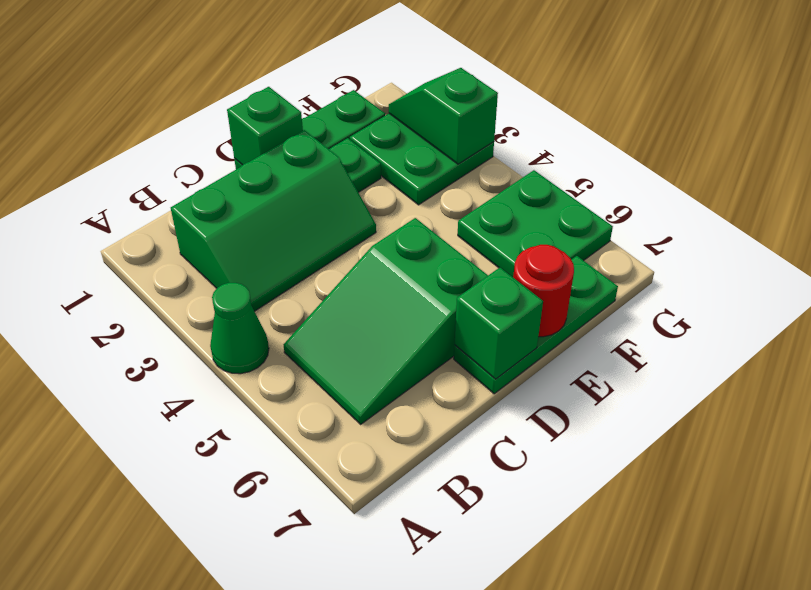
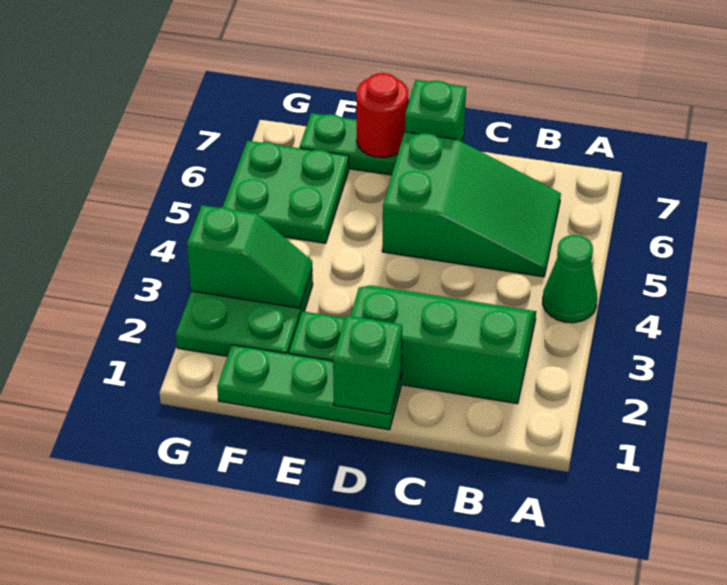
green slope G2:G3 level 2 top 3 -> green slope F3:G3 level 2 top G

